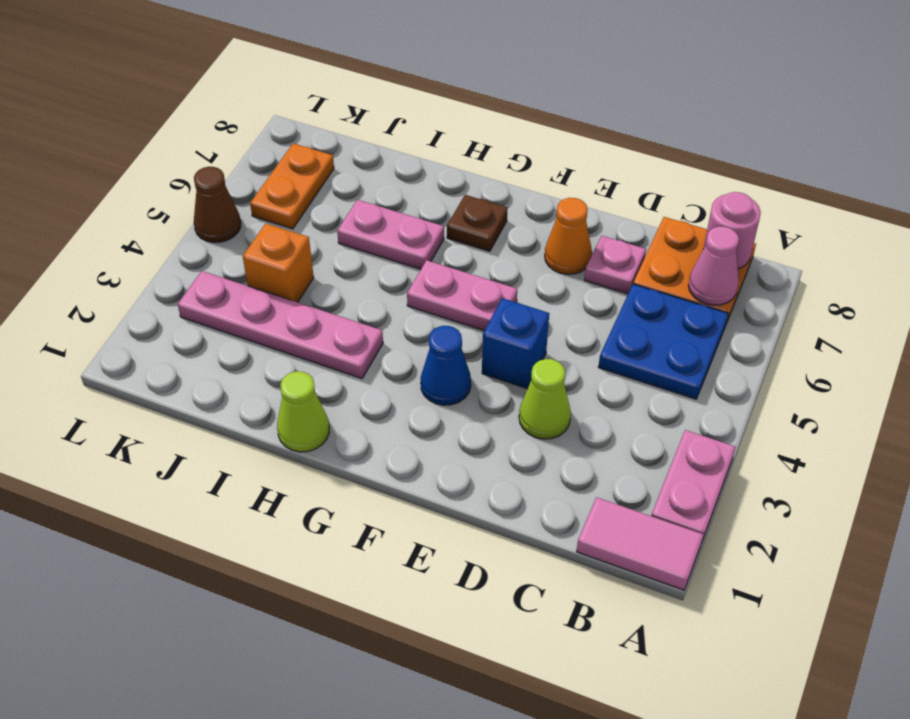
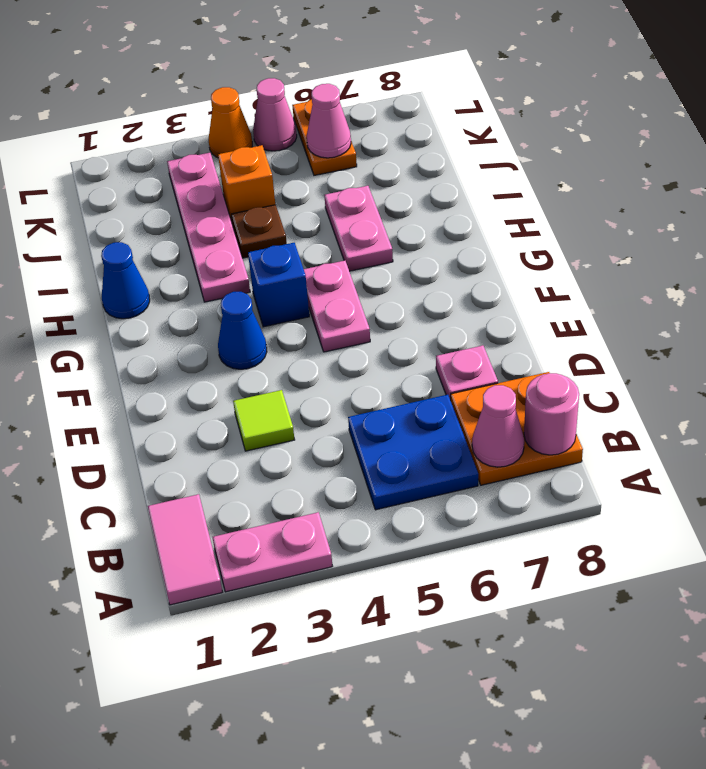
lime cone D3 level 1 -> lime tile D3 level 1
blue brick E4 level 1 -> blue brick G4 level 1
orange cone E7 level 1 -> orange cone L4 level 1
brown plate G7 level 1 -> brown plate I4 level 1
lime cone H1 level 1 -> blue cone H1 level 1
orange plate K6:K7 level 1 -> orange plate K6:L6 level 1
none -> pink cone K6 level 2
brown cone L5 level 1 -> pink cone L5 level 1

